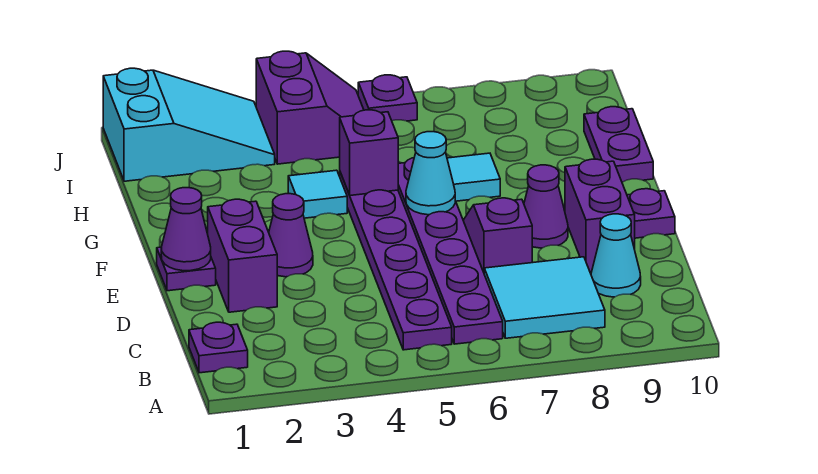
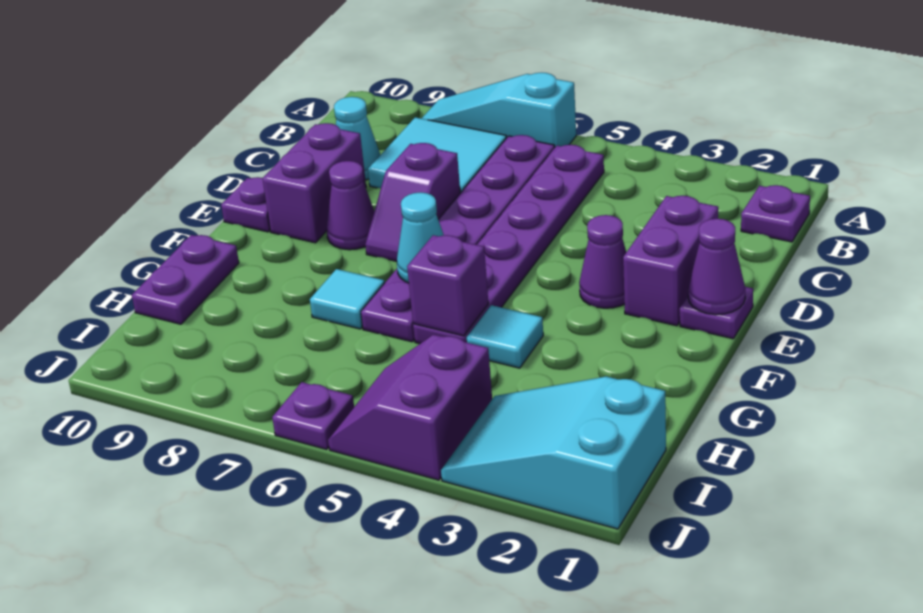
none -> cyan slope A6:A8 level 1 top 6

